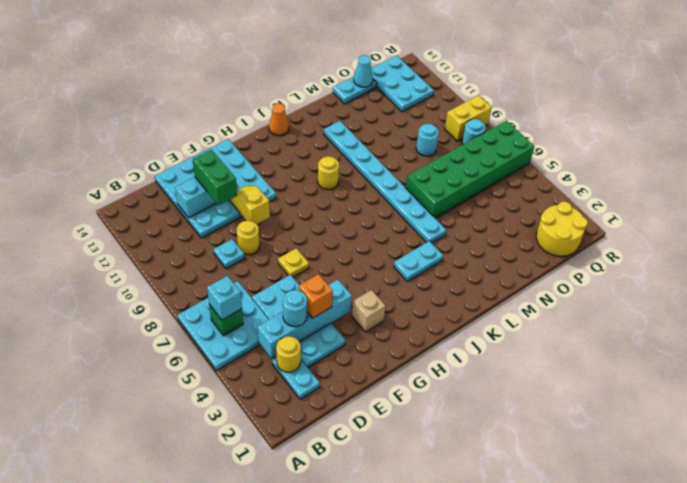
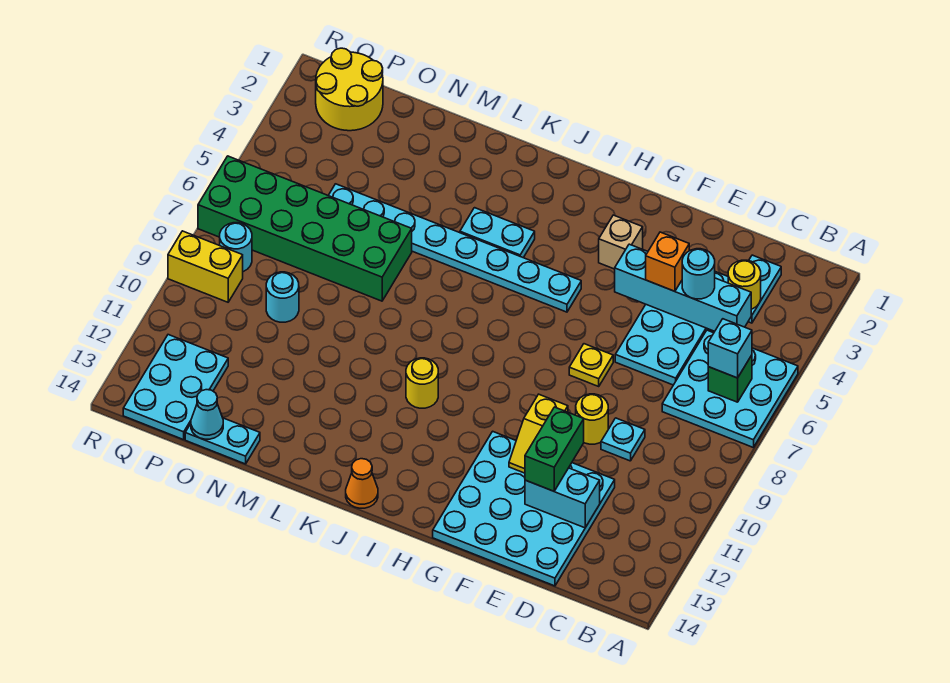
cyan plate L5:L12 level 1 -> cyan plate H5:O5 level 1

